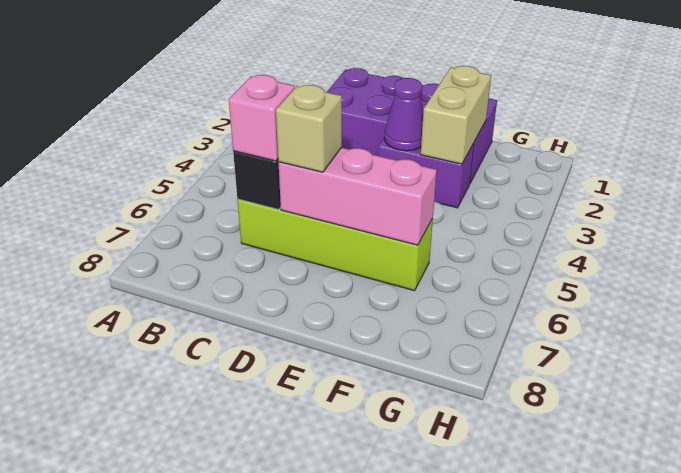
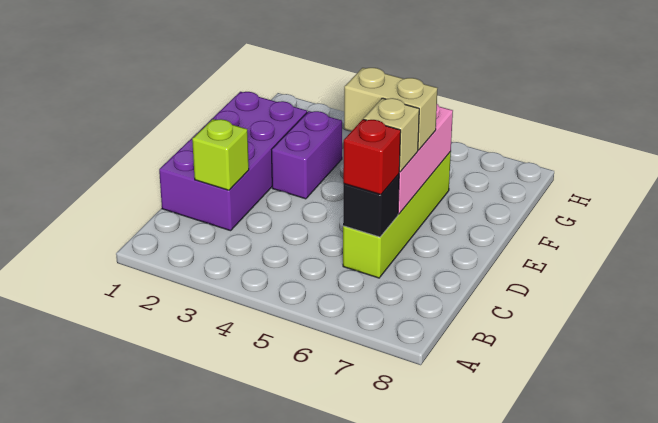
none -> lime brick C2 level 2
pink brick C6 level 3 -> red brick C6 level 3
purple cone E3 level 2 -> none
tan brick F2:F3 level 2 -> tan brick E5:E6 level 3

